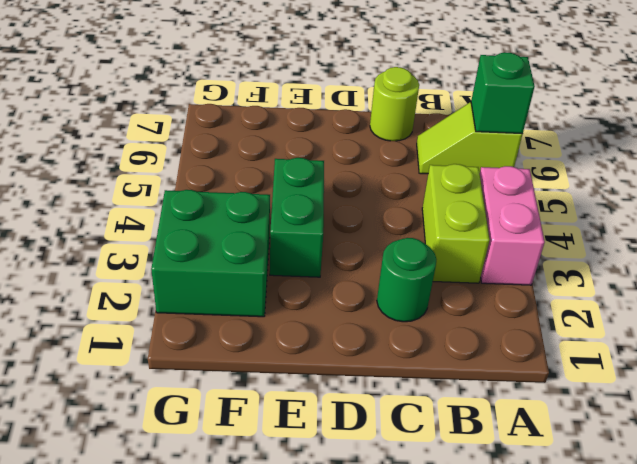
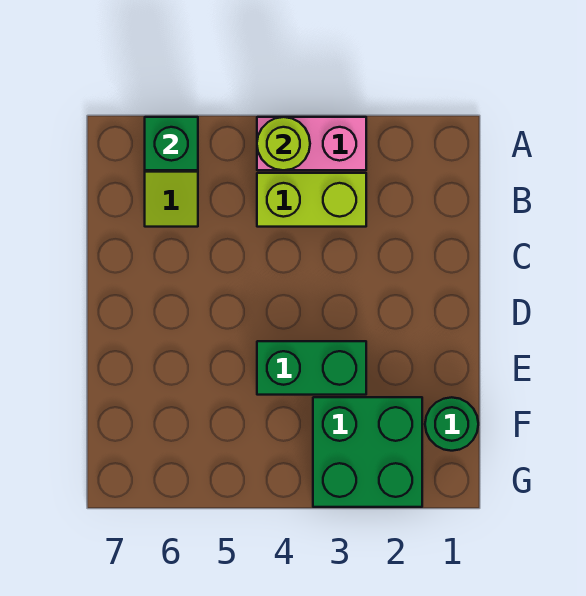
green round brick C2 level 1 -> green round brick F1 level 1
lime round brick C7 level 1 -> lime round brick A4 level 2

